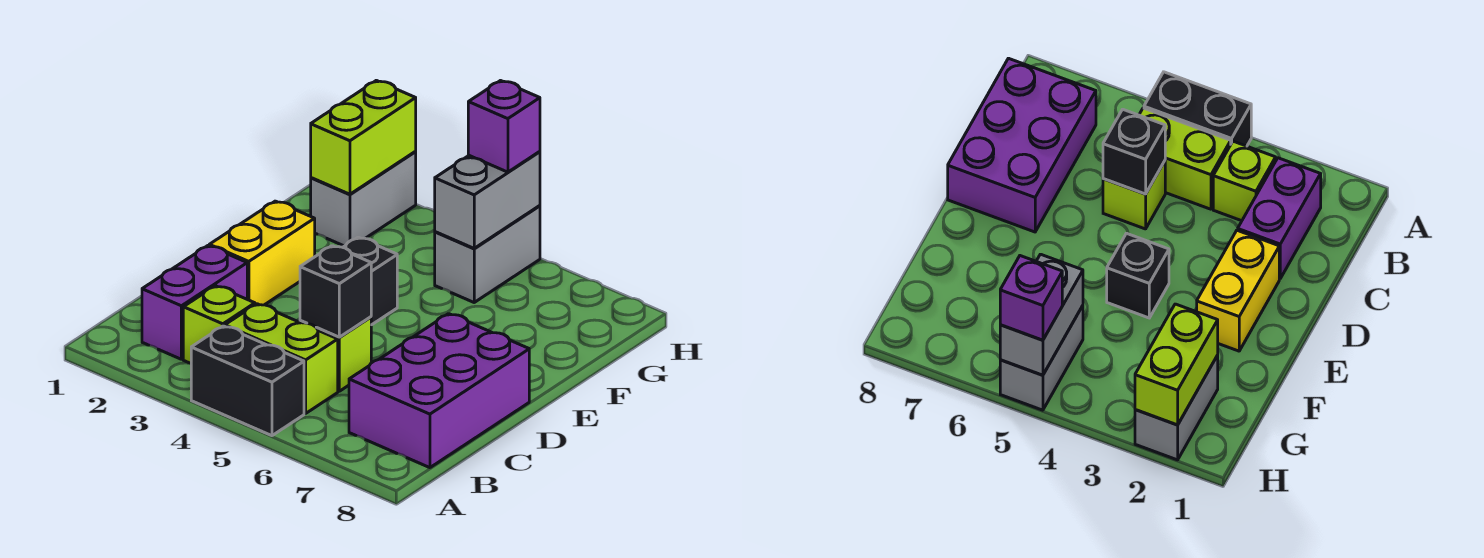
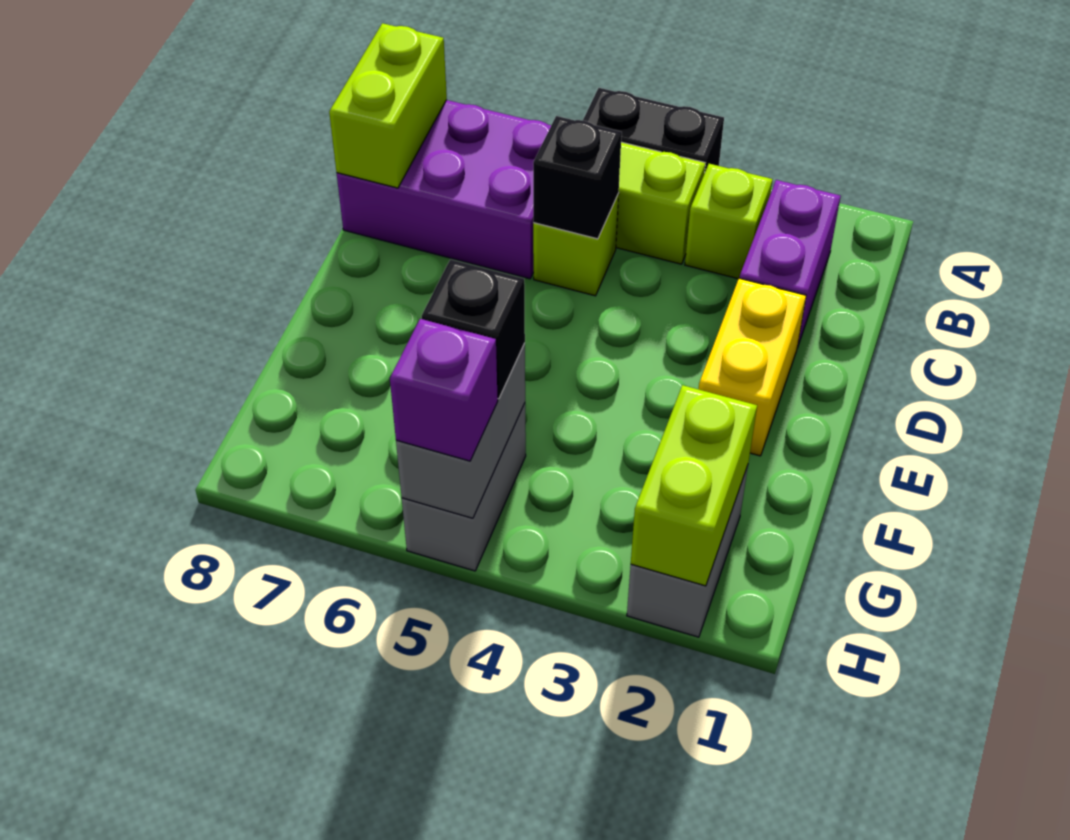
purple brick B7:D8 level 1 -> purple brick B6:C8 level 1
none -> lime brick B8:C8 level 2
black brick E4 level 1 -> black brick G5 level 3

